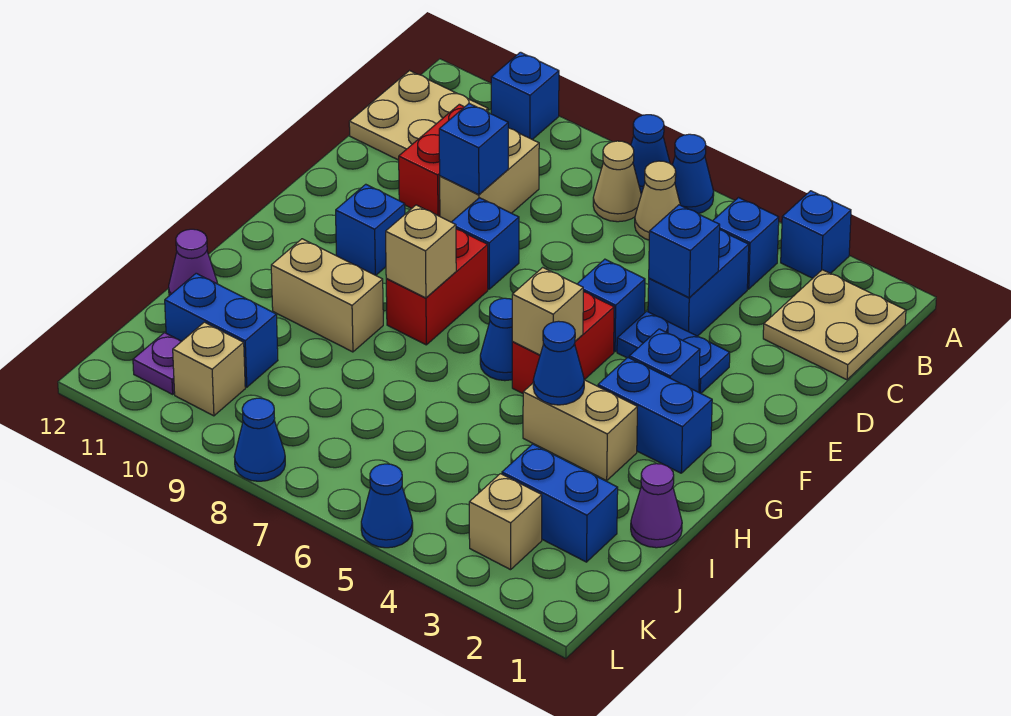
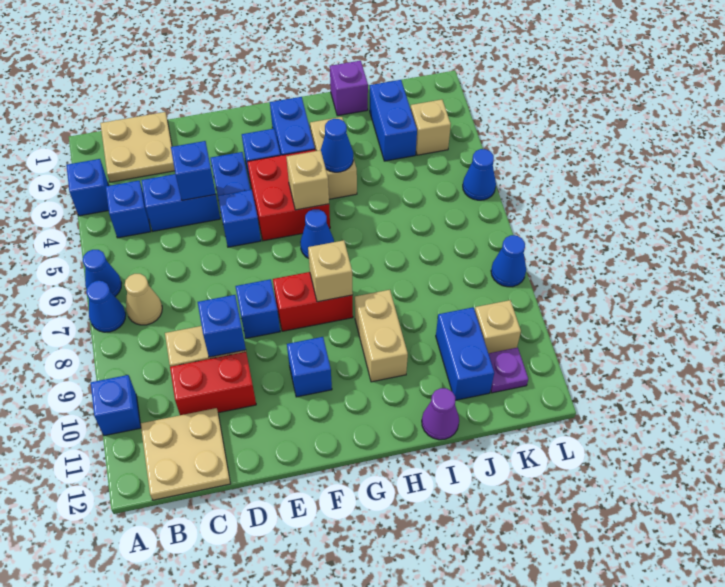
tan cone B6 level 1 -> none
red brick F5:G5 level 1 -> red brick F4:G5 level 1
purple cone I1 level 1 -> purple brick I1 level 1

